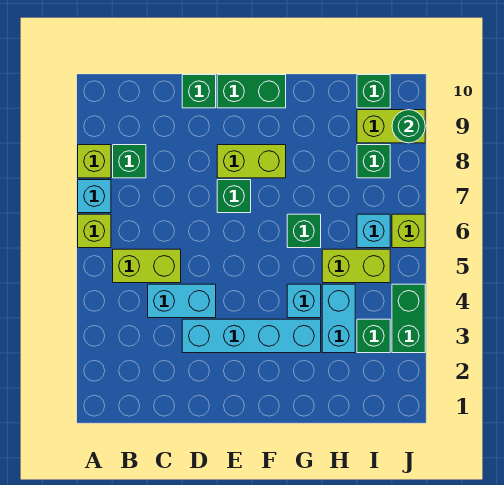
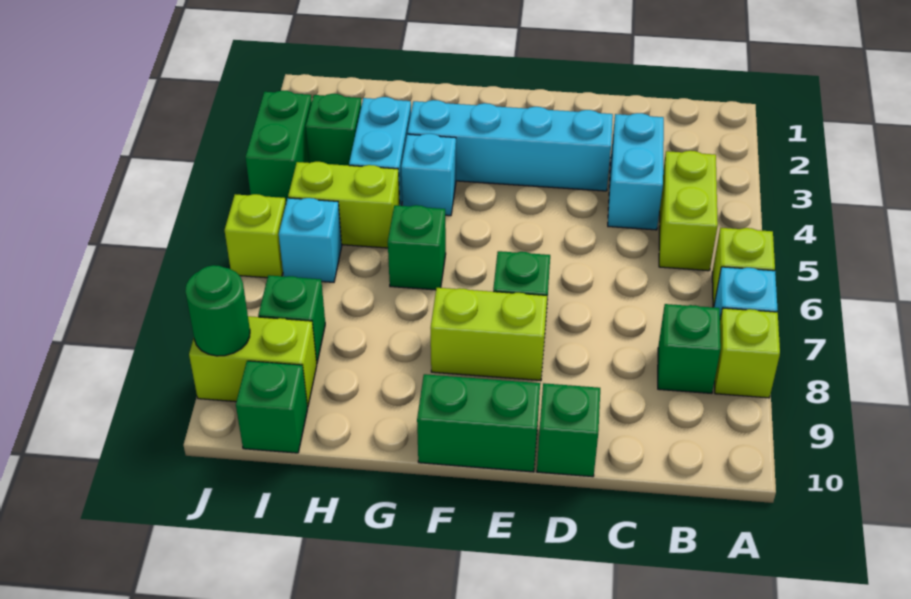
lime brick B5:C5 level 1 -> lime brick B4:B5 level 1
cyan brick C4:D4 level 1 -> cyan brick C3:C4 level 1

